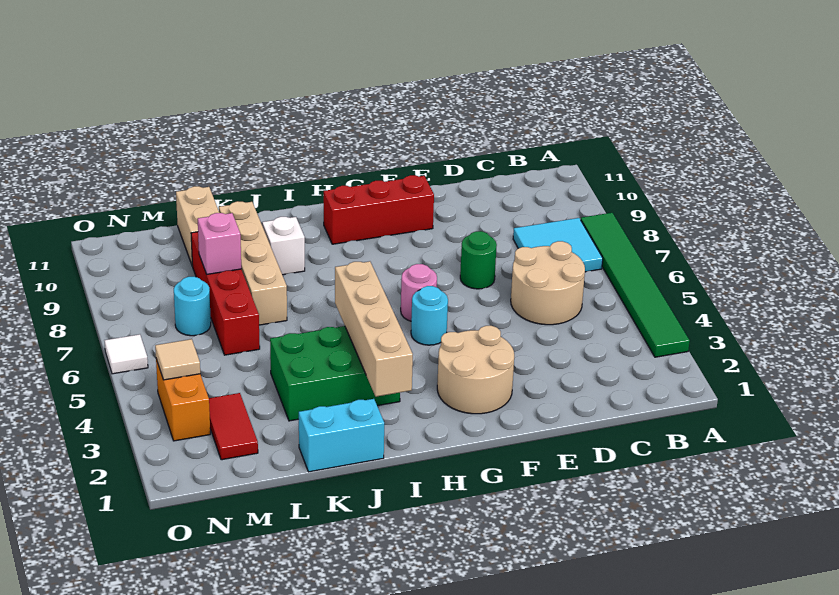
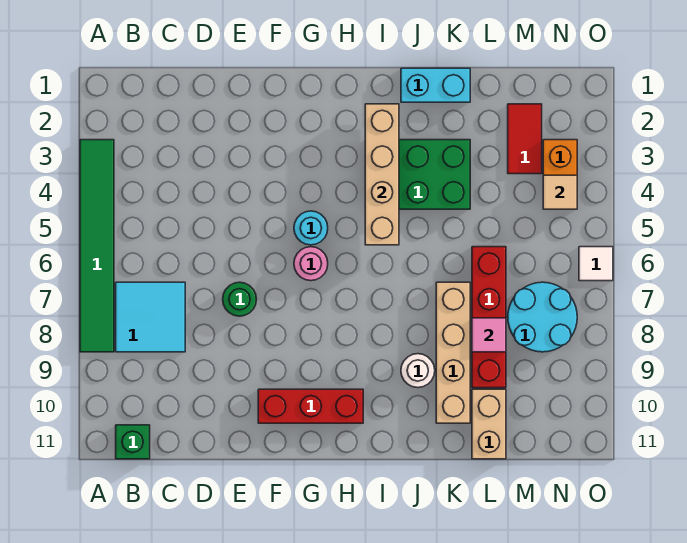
none -> green brick B11 level 1
tan round brick C5:D6 level 1 -> none
tan round brick F2:G3 level 1 -> none
white brick J9 level 1 -> white round brick J9 level 1
pink brick L8 level 2 -> pink tile L8 level 2
cyan round brick M7 level 1 -> cyan round brick M7:N8 level 1

